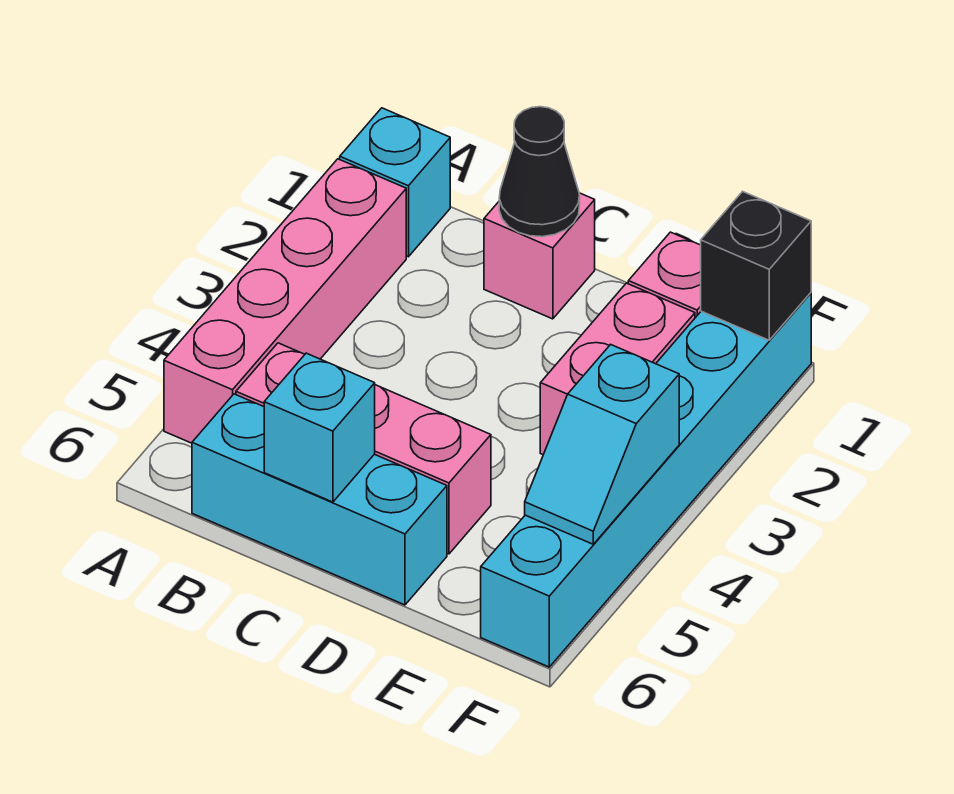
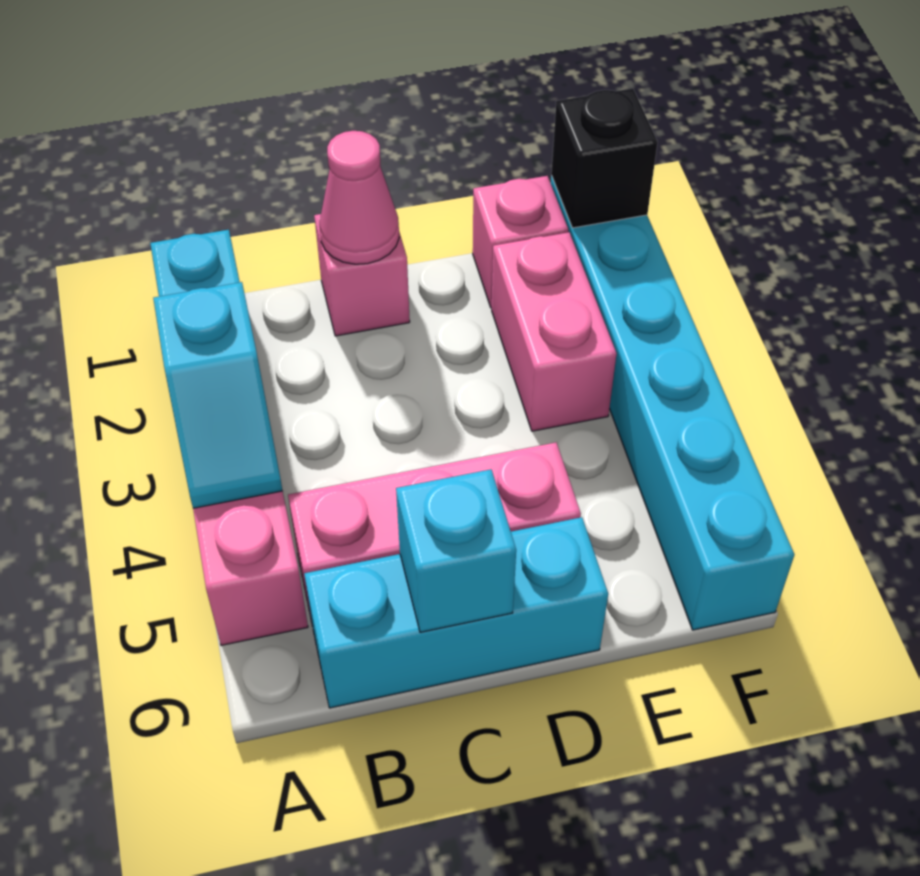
black cone C1 level 2 -> pink cone C1 level 2
cyan slope F4:F5 level 2 top 4 -> cyan slope A3:A4 level 2 top 3

